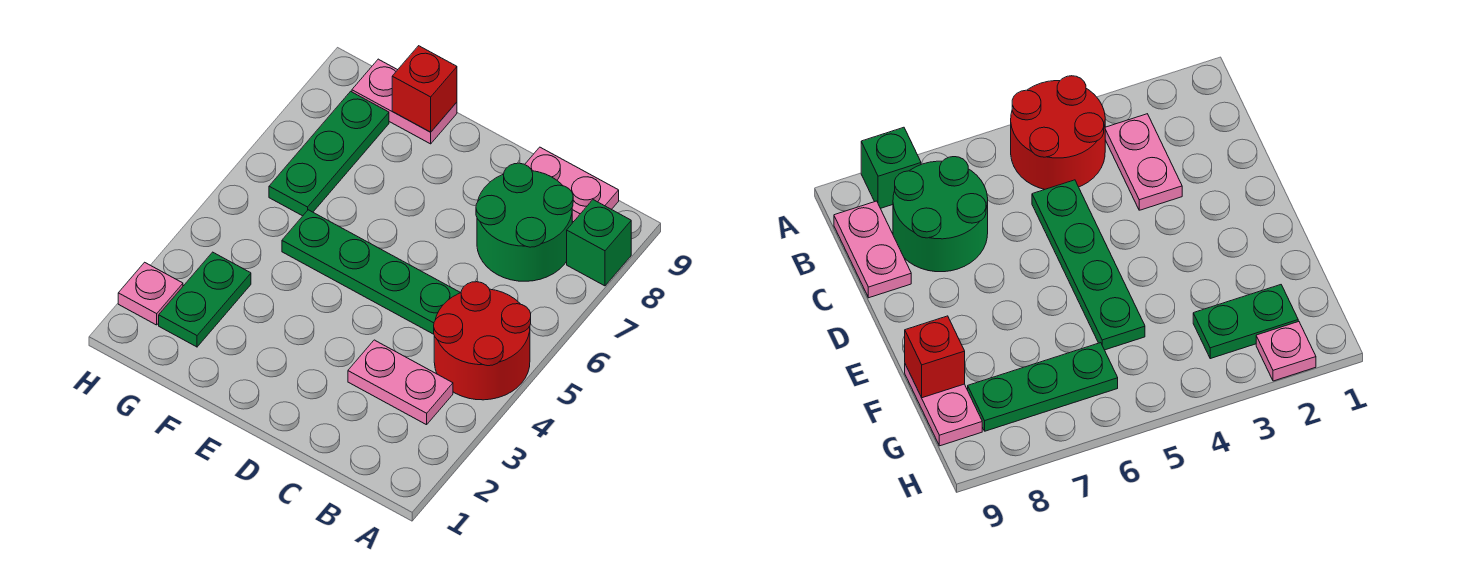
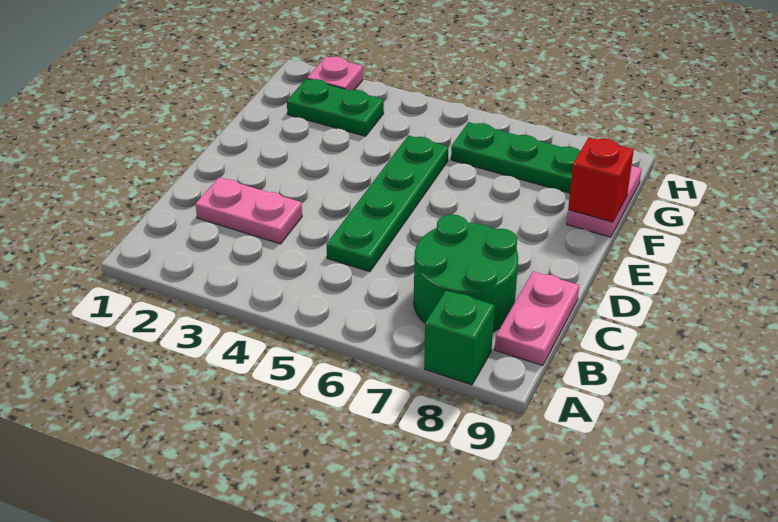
red round brick A4:B5 level 1 -> none
pink plate B3:C3 level 1 -> pink plate C2:C3 level 1

